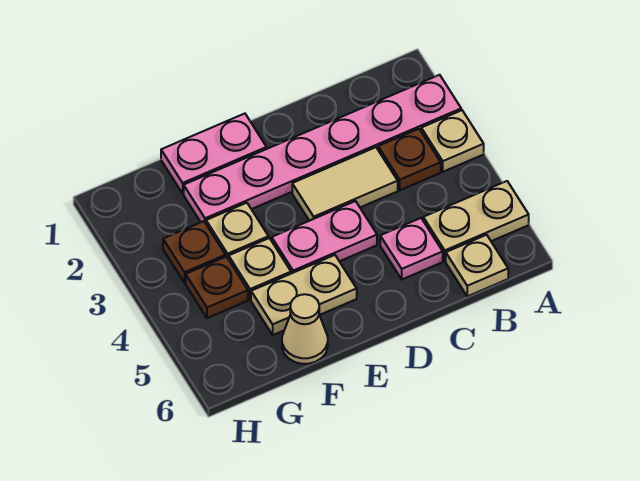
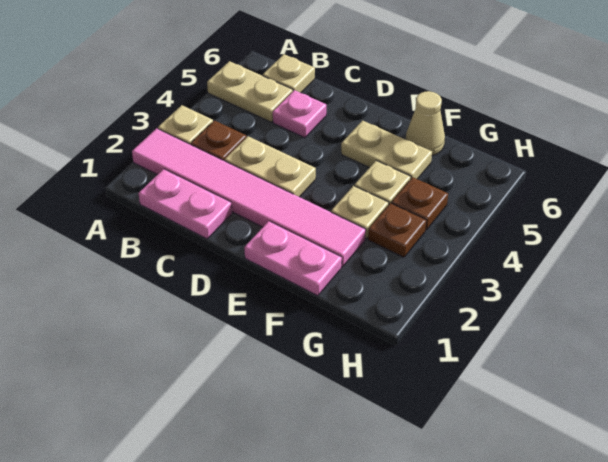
pink plate A2:F2 level 1 -> pink tile A2:F2 level 1
tan tile C3:D3 level 1 -> tan plate C3:D3 level 1
pink plate D4:E4 level 1 -> pink plate B1:C1 level 1

